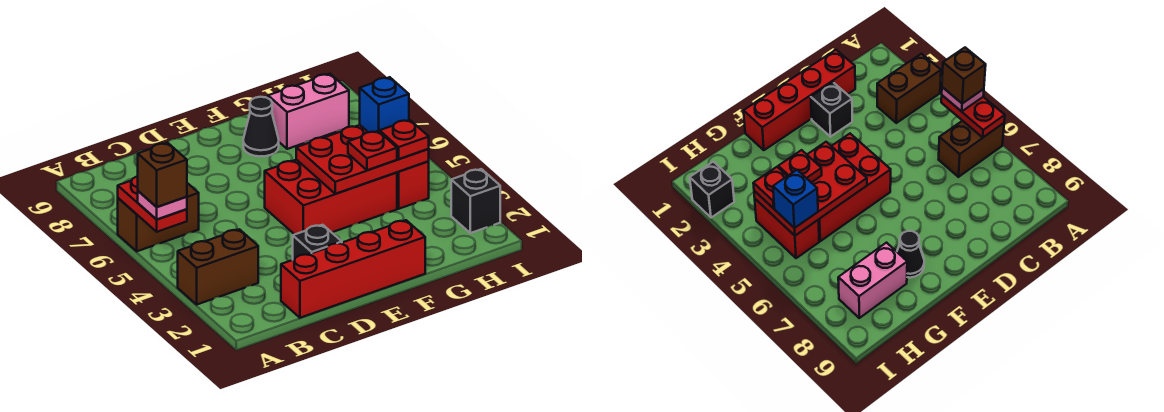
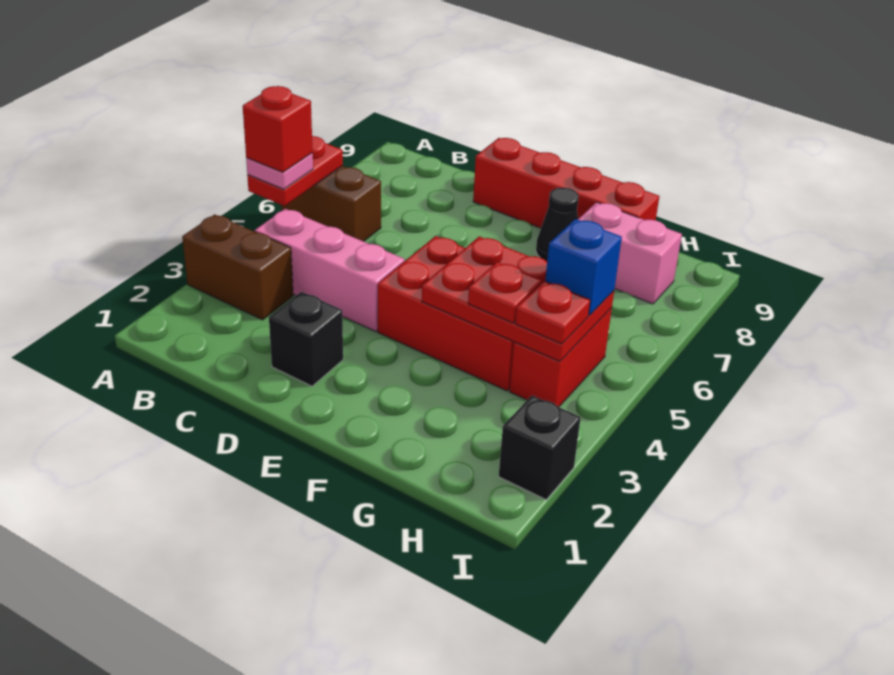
brown brick A5 level 4 -> red brick A5 level 4
none -> pink brick B4:D4 level 1
red brick C1:F1 level 1 -> red brick D9:G9 level 1

